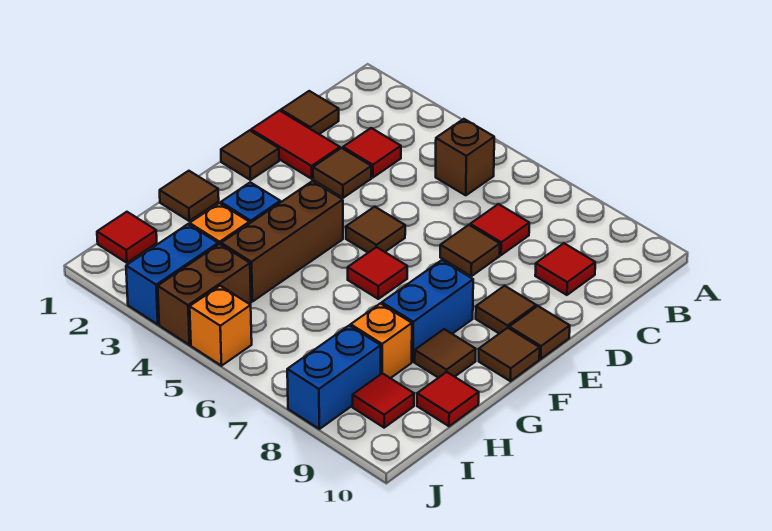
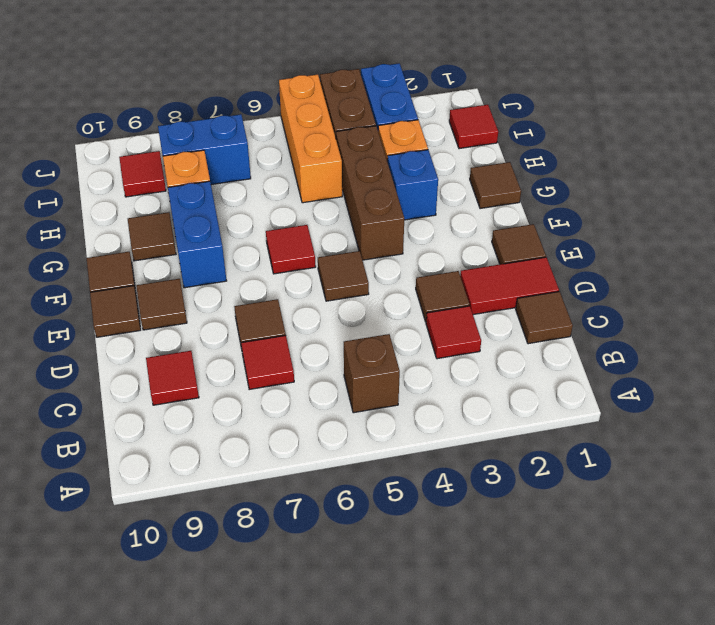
red tile H10 level 1 -> none
blue brick I8:J8 level 1 -> blue brick I7:I8 level 1
orange brick J5 level 1 -> orange brick H5:J5 level 1

